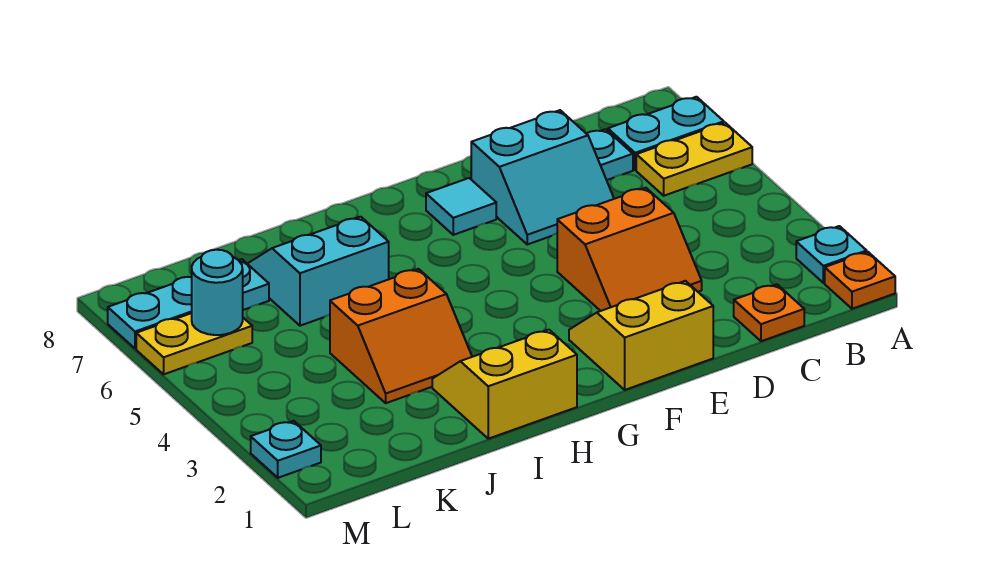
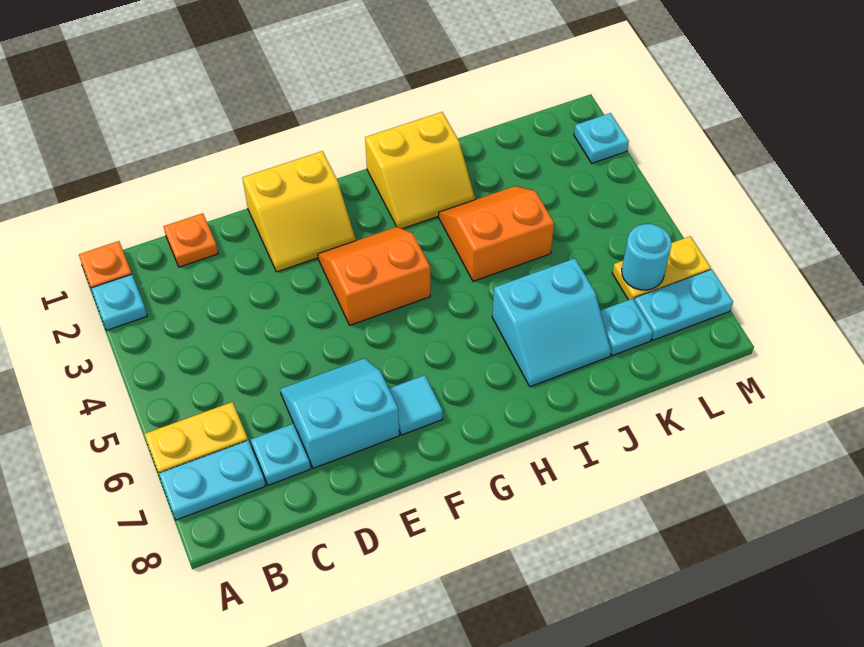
orange slope D3:E4 level 1 top 4 -> orange slope F3:G4 level 1 top 4

